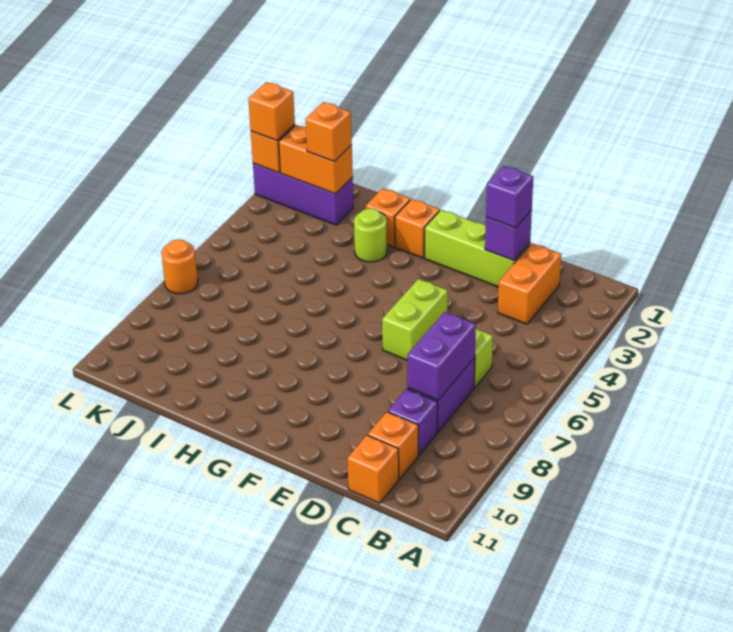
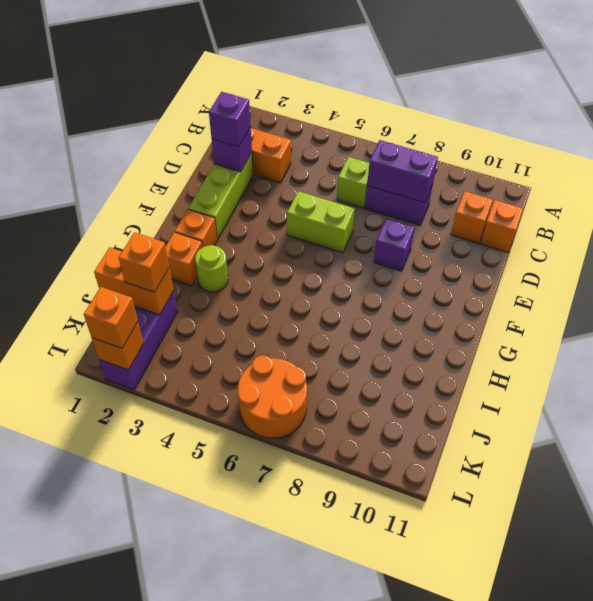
purple brick C9 level 1 -> purple brick E8 level 1
orange brick J2:K2 level 2 -> orange brick J1:J2 level 2
orange round brick L7 level 1 -> orange round brick K6:L7 level 1

